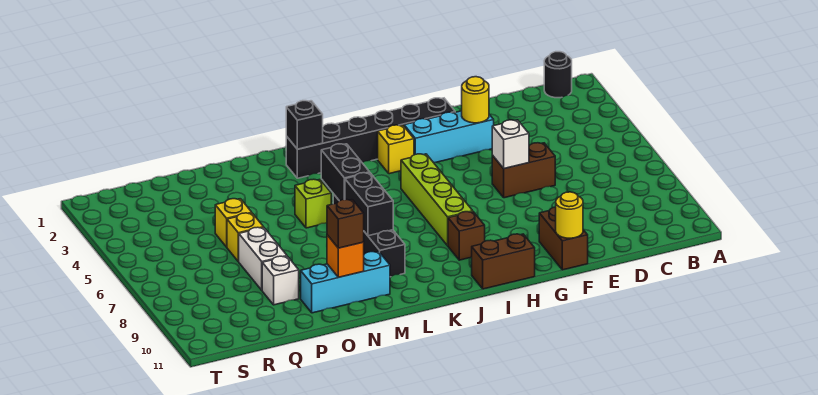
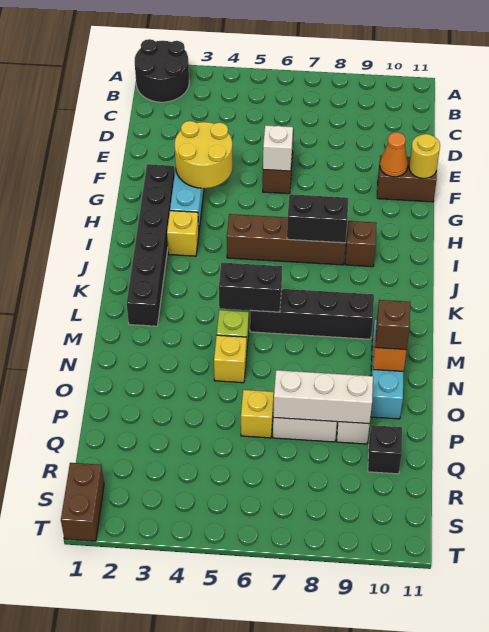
black round brick B1 level 1 -> black round brick A1:B2 level 1
yellow round brick F3 level 2 -> yellow round brick F3:G4 level 2
none -> orange cone F10 level 2
brown brick H11:I11 level 1 -> brown brick S1:T1 level 1
lime brick I5:I8 level 1 -> brown brick I5:I8 level 1
black brick L2 level 2 -> black brick Q10 level 1
black brick L7:L8 level 2 -> black brick I7:I8 level 2
yellow brick P5 level 1 -> yellow brick N5 level 1
none -> white brick P7:P9 level 2

